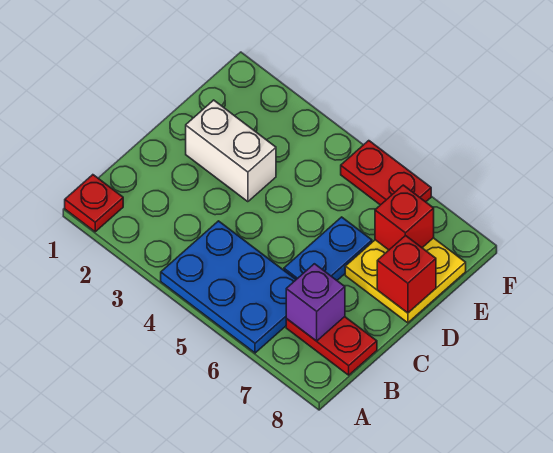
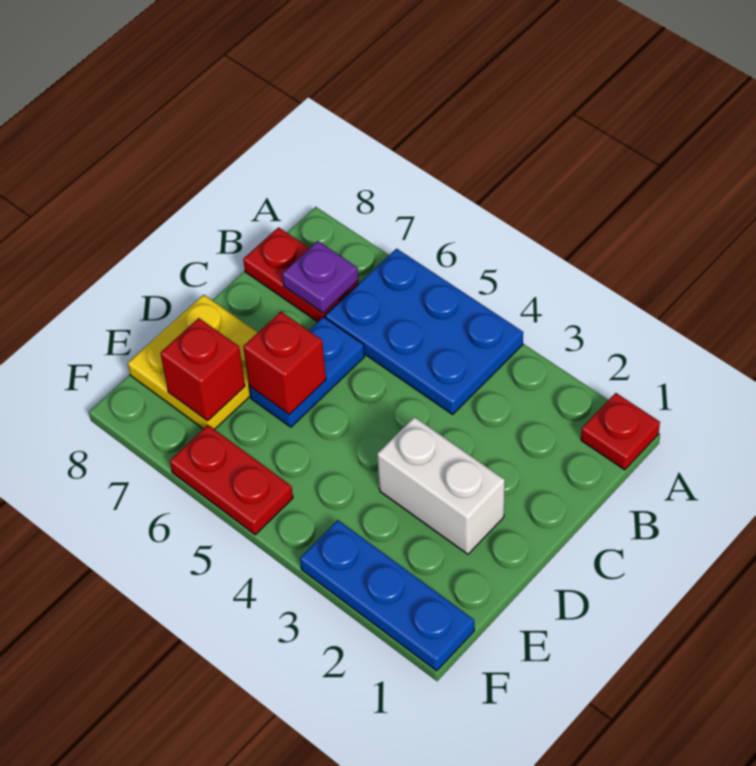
purple brick B7 level 2 -> purple plate B7 level 2
red brick D8 level 2 -> red brick D6 level 2
none -> blue plate F1:F3 level 1

